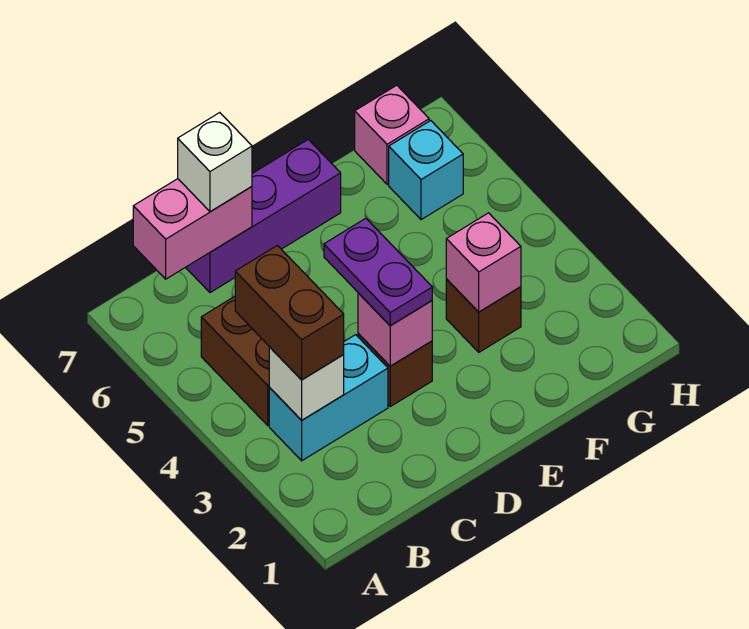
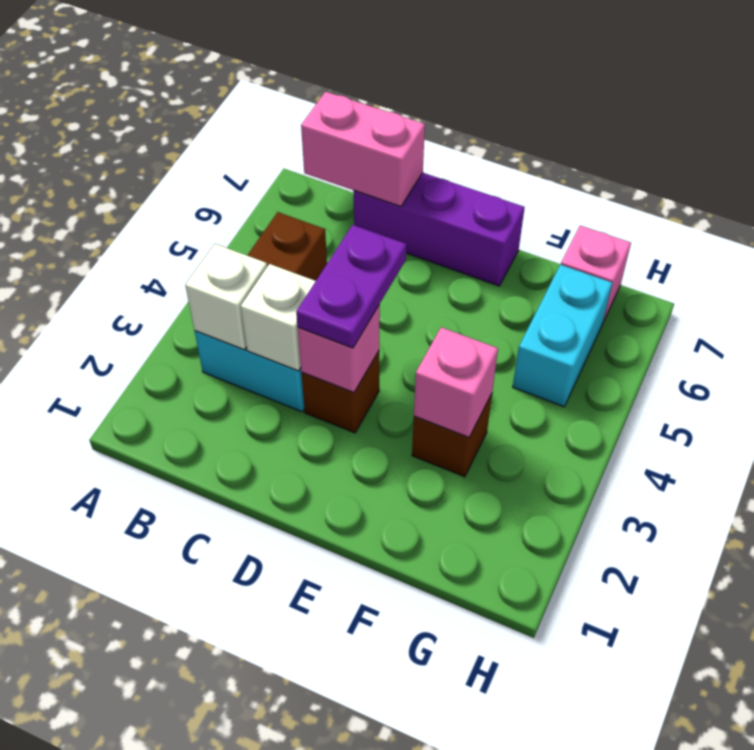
brown brick B3:B4 level 3 -> none
white brick C7 level 3 -> white brick C3 level 2
cyan brick G6 level 1 -> cyan brick G5:G6 level 1

